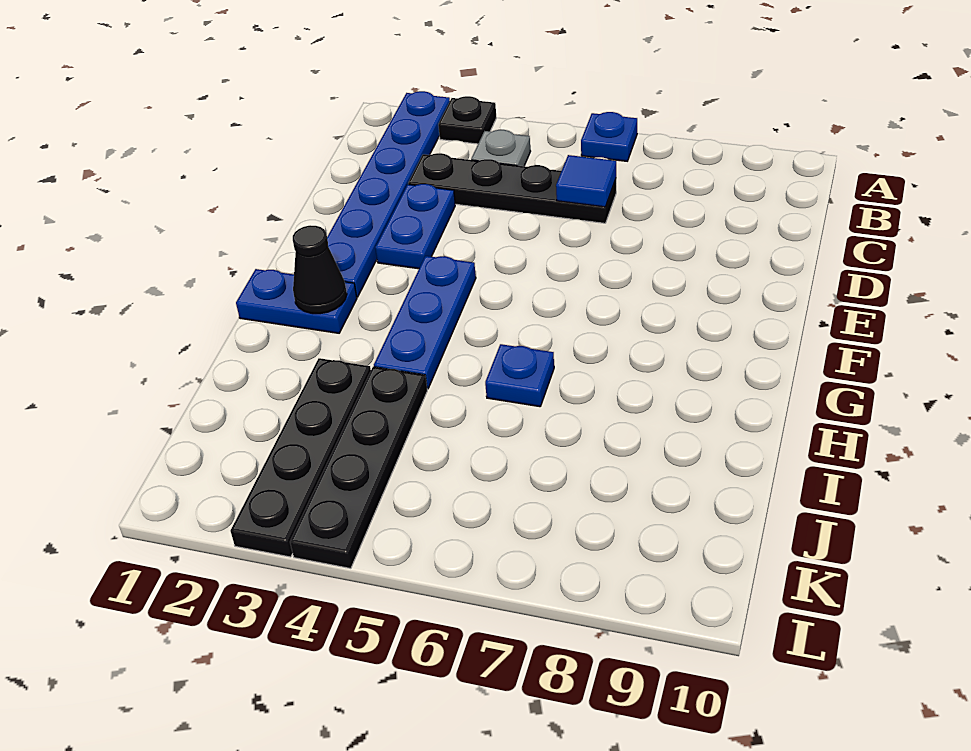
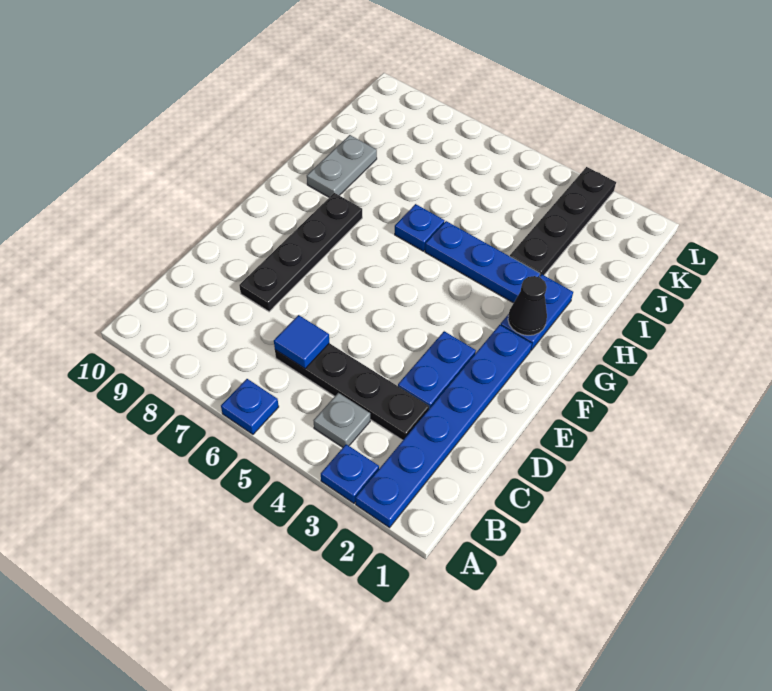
black plate A3 level 1 -> blue plate A3 level 1
blue plate F4:H4 level 1 -> blue plate H3:H5 level 1
blue plate G1:G2 level 1 -> blue plate G2:H2 level 1
none -> grey plate H9:I9 level 1
black plate I4:L4 level 1 -> black plate D8:G8 level 1

